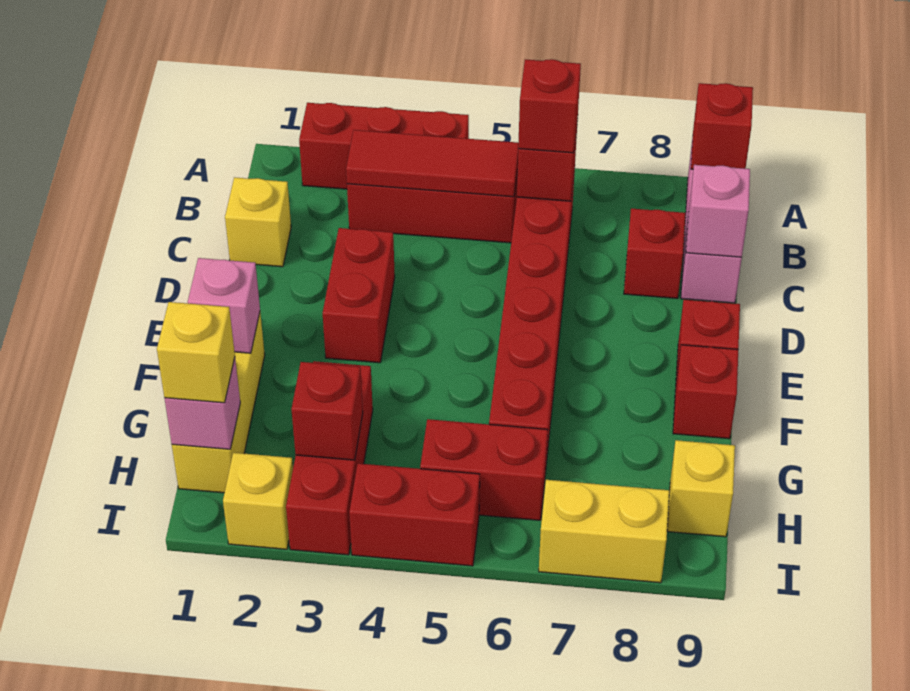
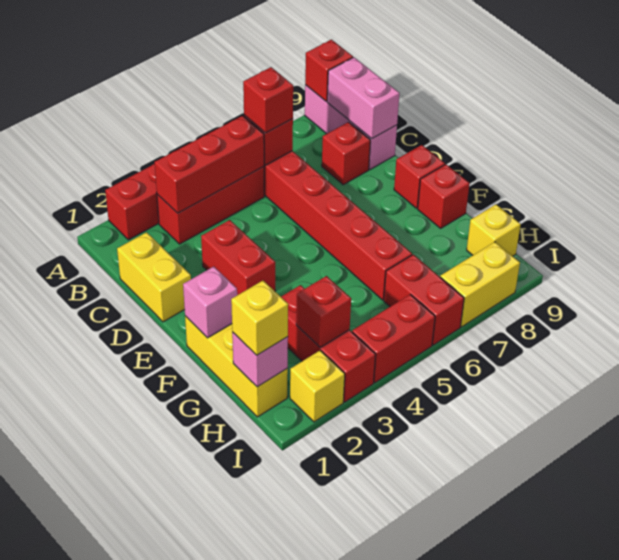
red tile B3:B5 level 2 -> red brick B3:B5 level 2
yellow brick C1 level 1 -> yellow brick C1:D1 level 1
pink brick C9 level 2 -> pink brick B9:C9 level 2
red brick H5:H6 level 1 -> red brick H6:I6 level 1

